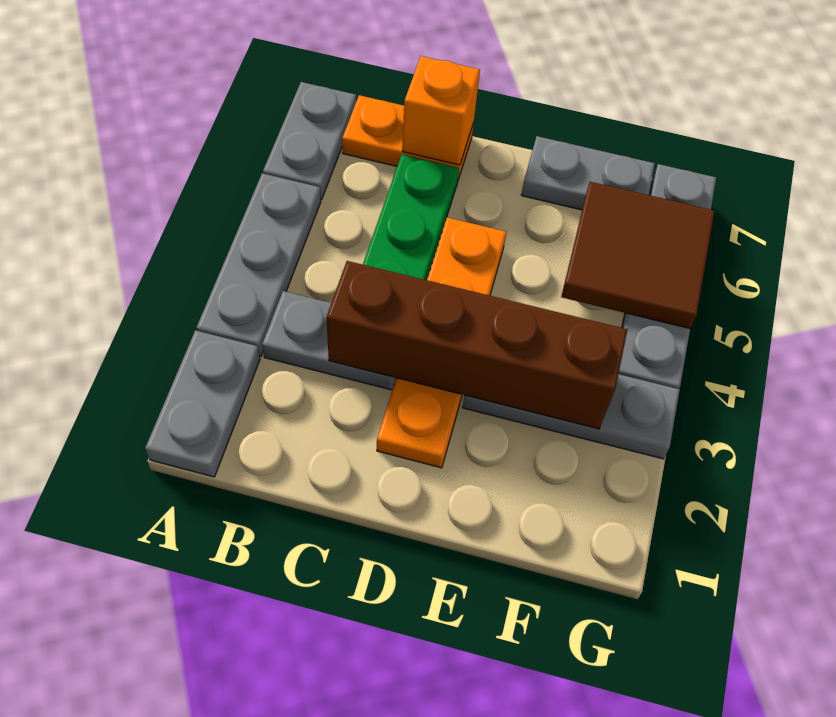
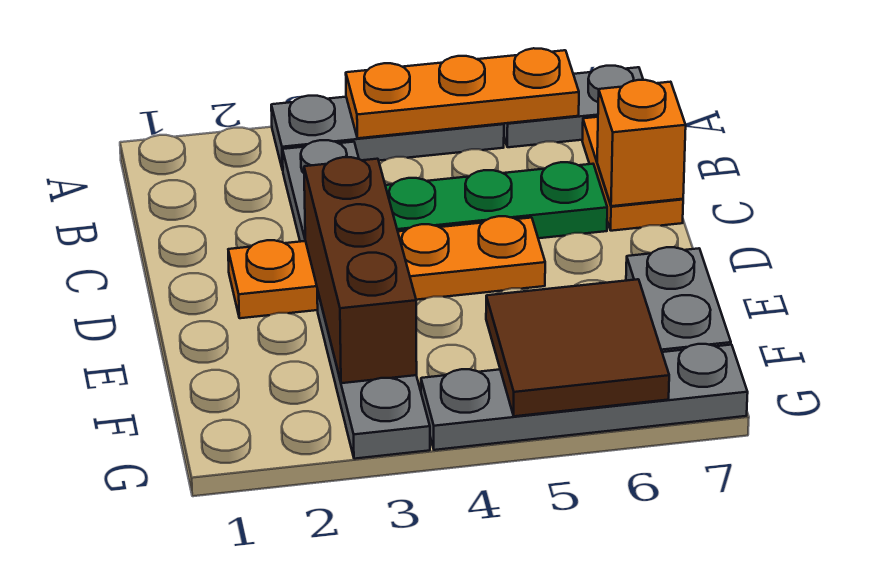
grey plate A1:A2 level 1 -> none
none -> orange plate A4:A6 level 2
brown brick C3:F3 level 2 -> brown brick D3:F3 level 2

